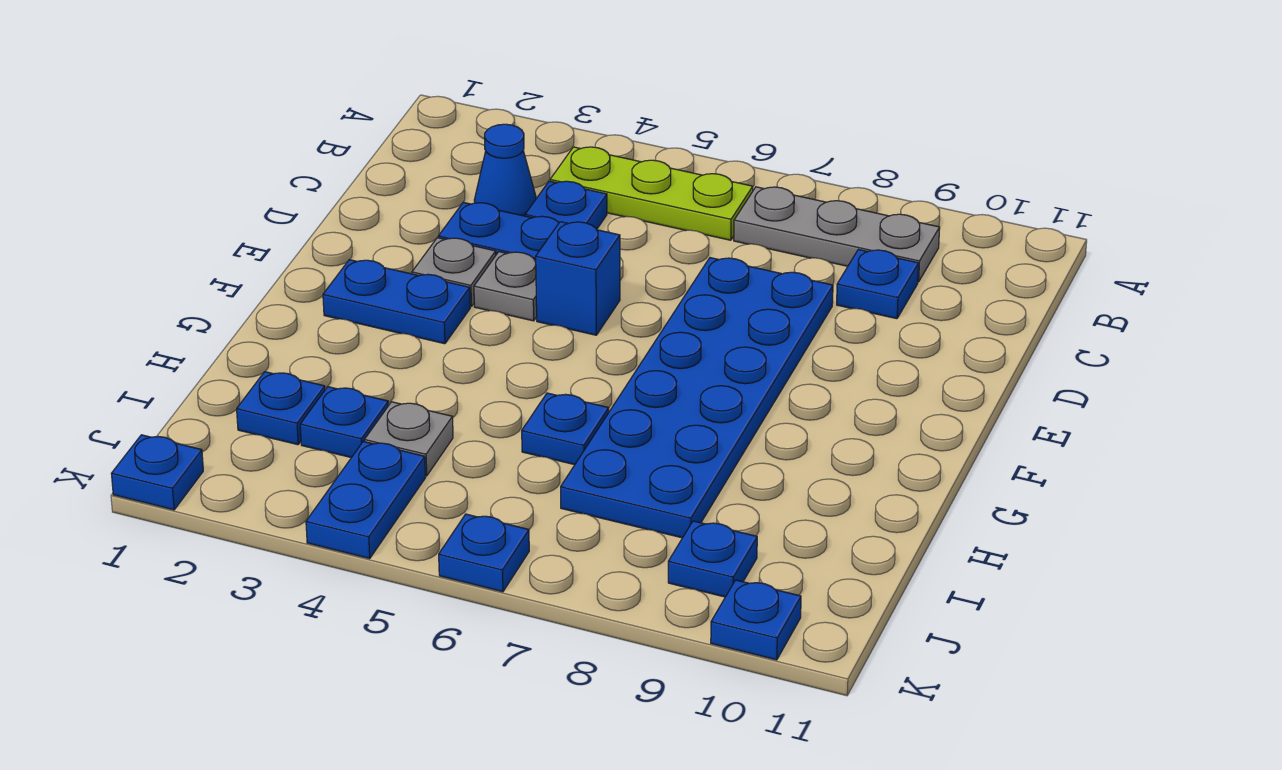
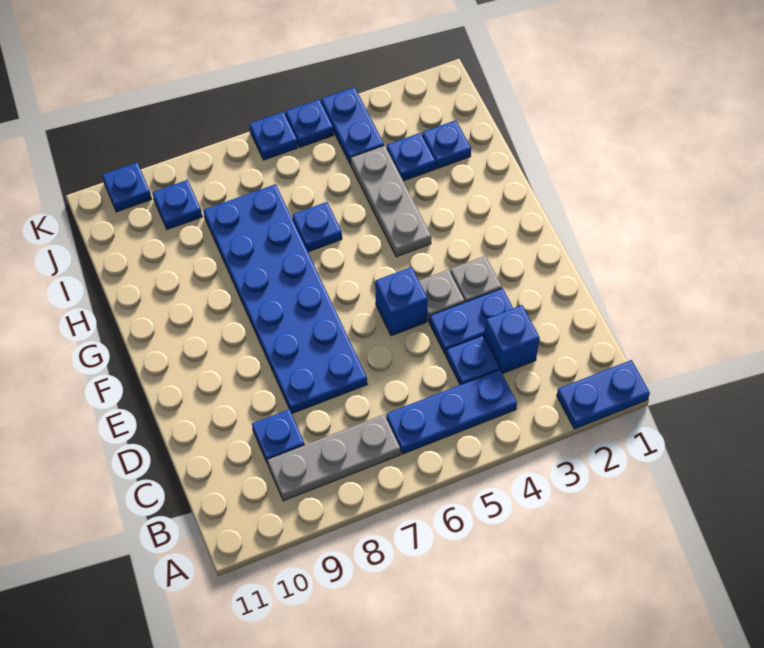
lime plate B4:B6 level 1 -> blue plate B4:B6 level 1
blue cone C3 level 1 -> blue brick C3 level 1
blue plate F2:F3 level 1 -> blue plate A1:A2 level 1
grey plate I4 level 1 -> grey plate G4:I4 level 1
blue plate K1 level 1 -> blue plate K5 level 1

